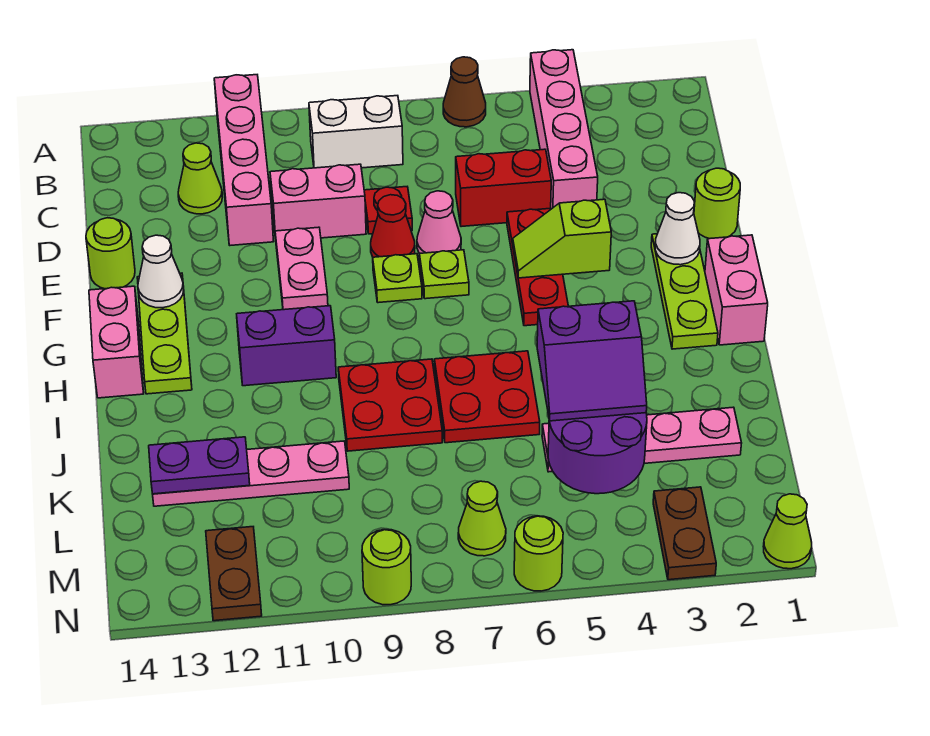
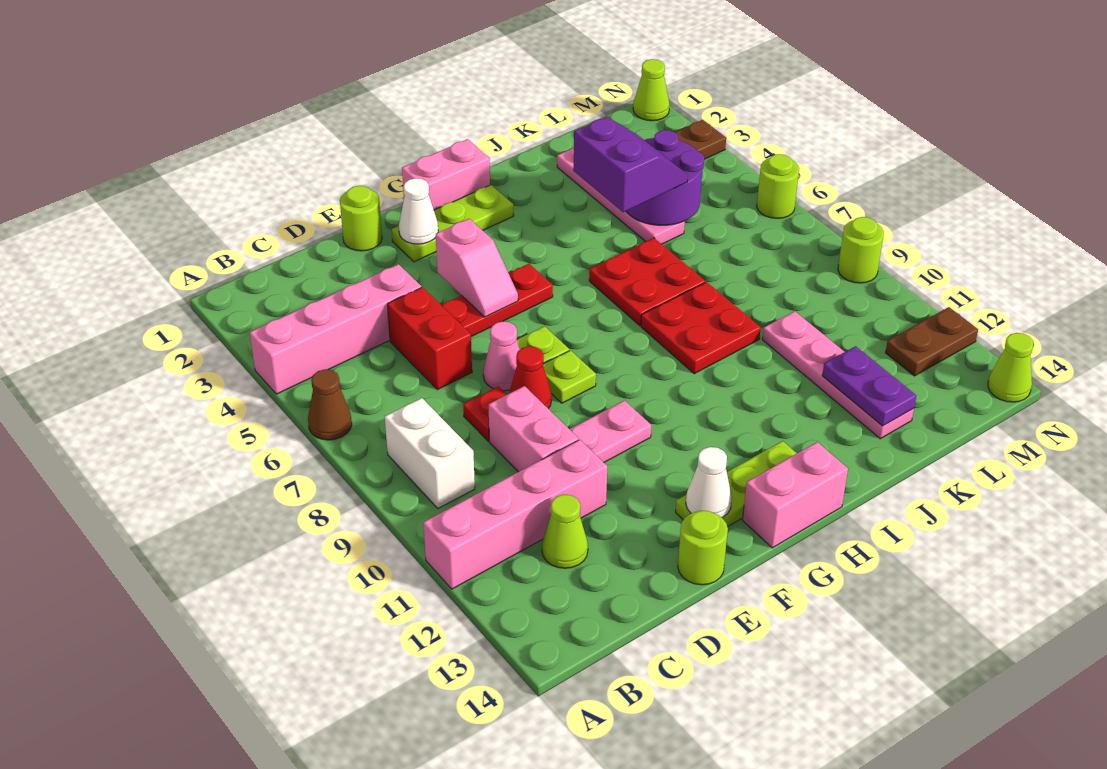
lime slope F4:F5 level 2 top 4 -> pink slope F4:F5 level 2 top 4
purple brick H10:H11 level 1 -> none
lime cone M7 level 1 -> lime cone N14 level 1

